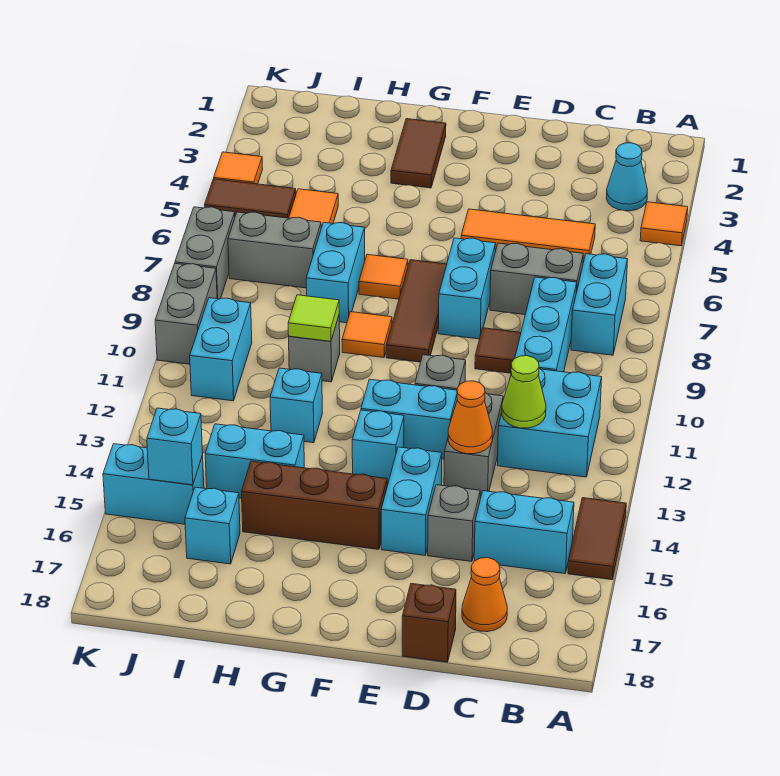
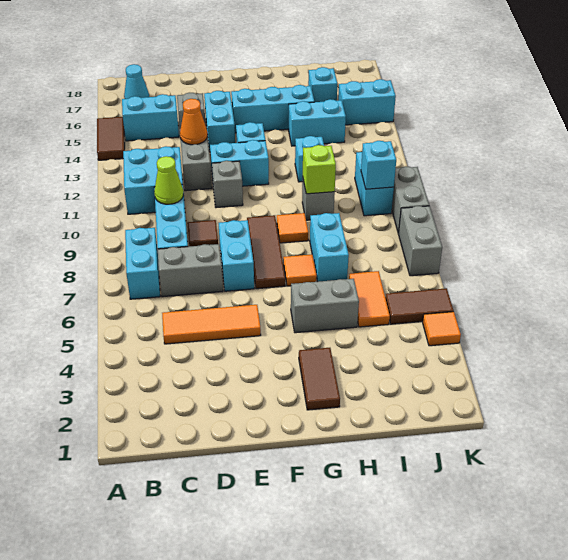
orange tile A4 level 1 -> none
cyan cone B3 level 1 -> cyan cone B17 level 1
lime cone C12 level 2 -> lime cone C10 level 2
orange cone C17 level 1 -> none
brown brick D18 level 1 -> none
brown brick F15:H15 level 1 -> cyan brick F15:H15 level 1
lime tile H10 level 2 -> lime brick H10 level 2
grey brick I7:J7 level 1 -> grey brick G5:H5 level 1
cyan brick J15 level 2 -> cyan brick J10 level 2

